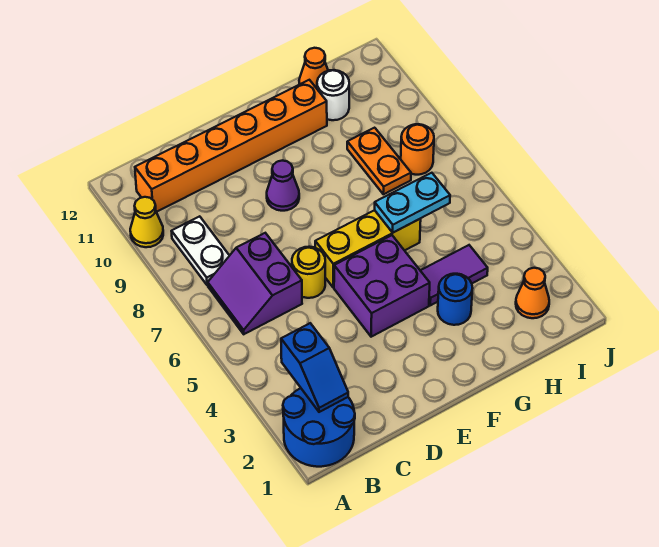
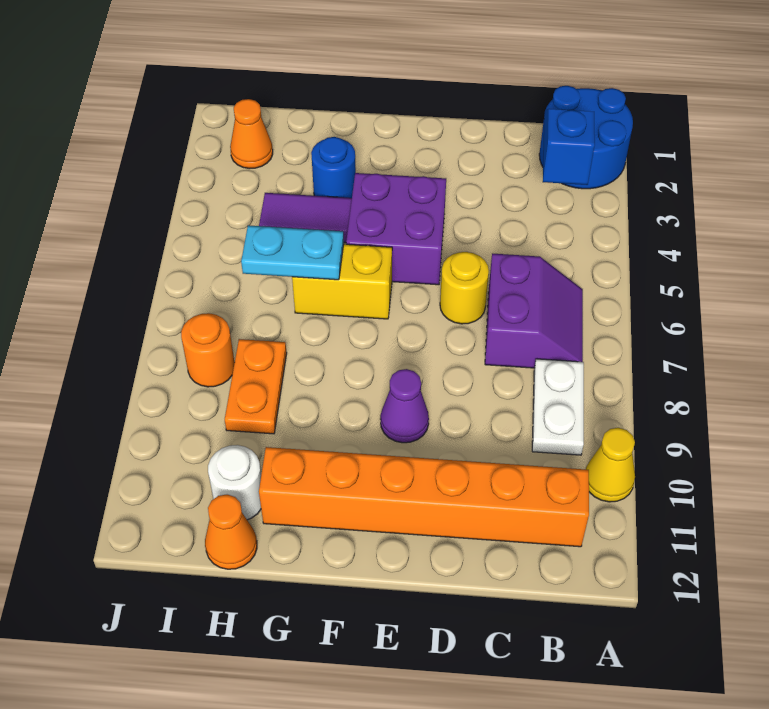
yellow brick E6:G6 level 1 -> yellow brick F6:G6 level 1

